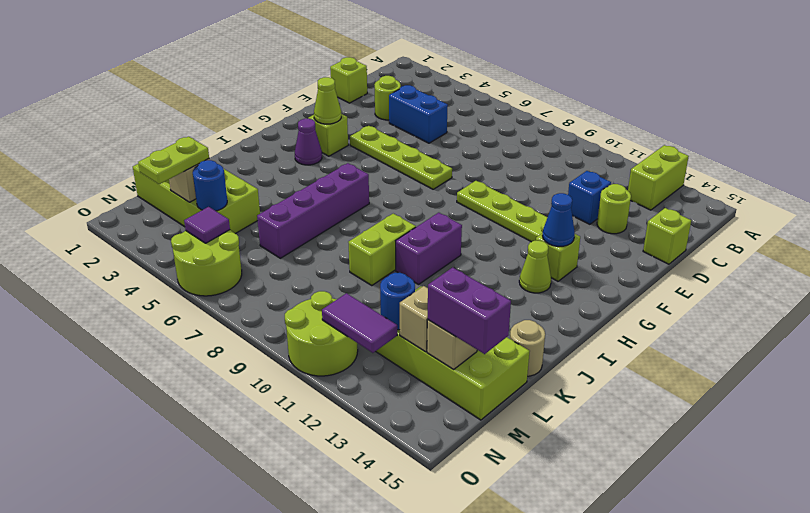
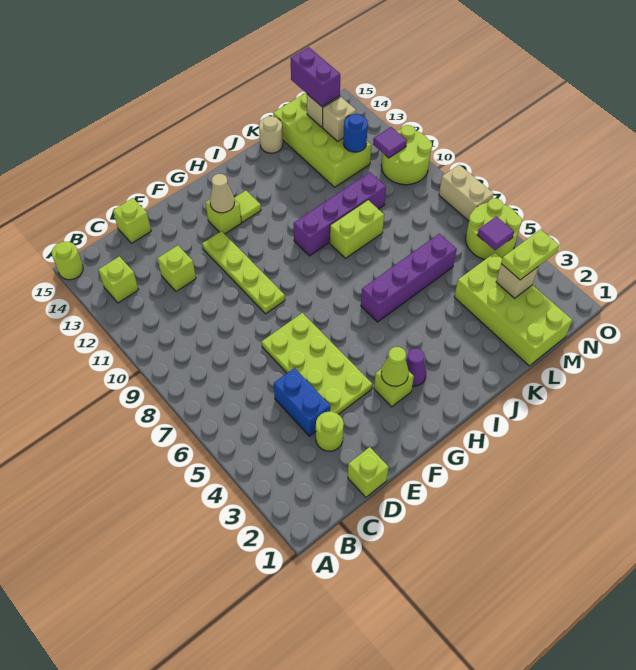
lime brick A13:B13 level 1 -> lime brick B13 level 1
blue brick D12 level 1 -> lime brick D12 level 1
lime round brick D13 level 1 -> lime round brick A15 level 1
lime plate F4:F7 level 1 -> lime plate E4:F7 level 1
blue cone G13 level 2 -> tan cone G13 level 2
lime cone H13 level 1 -> lime tile H13 level 1
purple brick I10:J10 level 1 -> purple brick I10:L10 level 1
blue round brick M4 level 2 -> none
purple tile N11:N12 level 2 -> purple tile N11 level 2
none -> tan brick O7:O8 level 1

